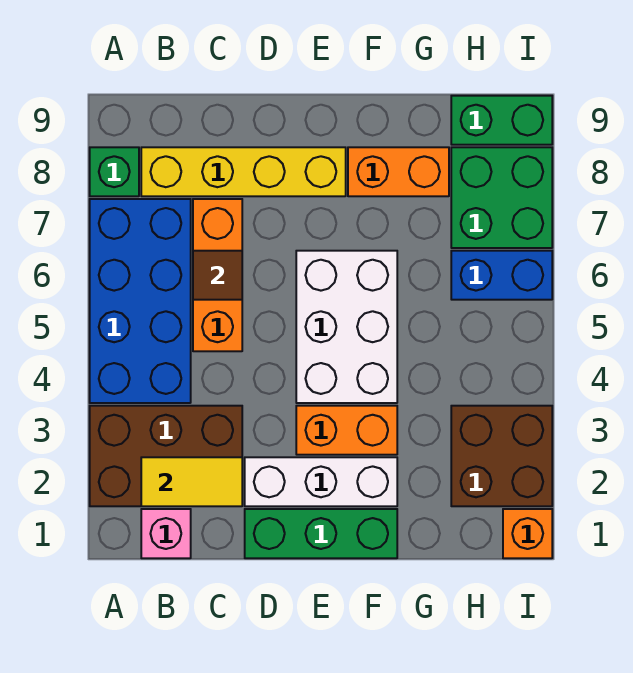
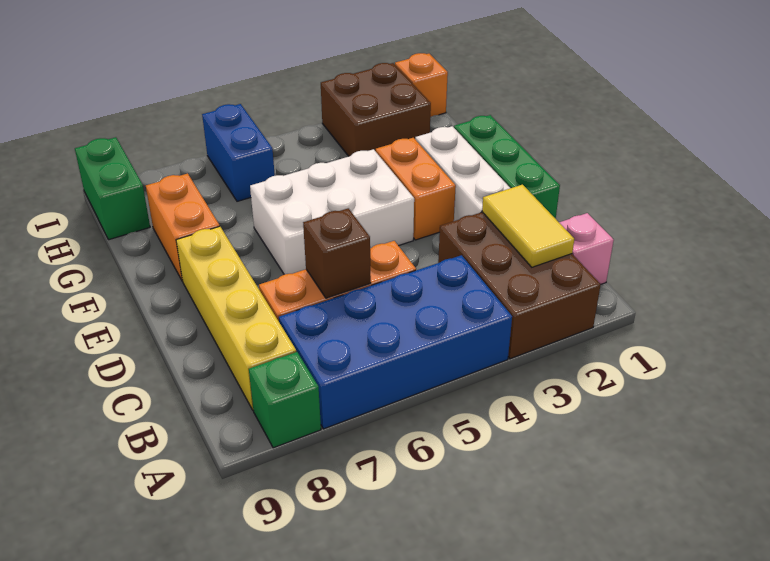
brown tile C6 level 2 -> brown brick C6 level 2
green brick H7:I8 level 1 -> none

